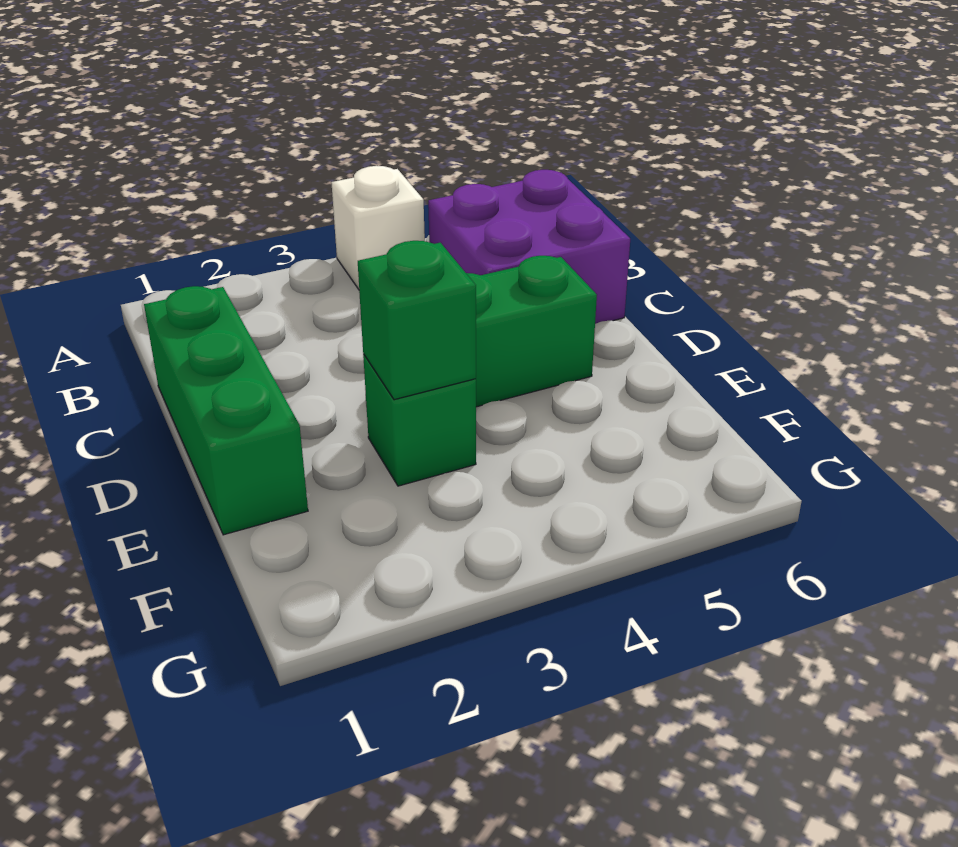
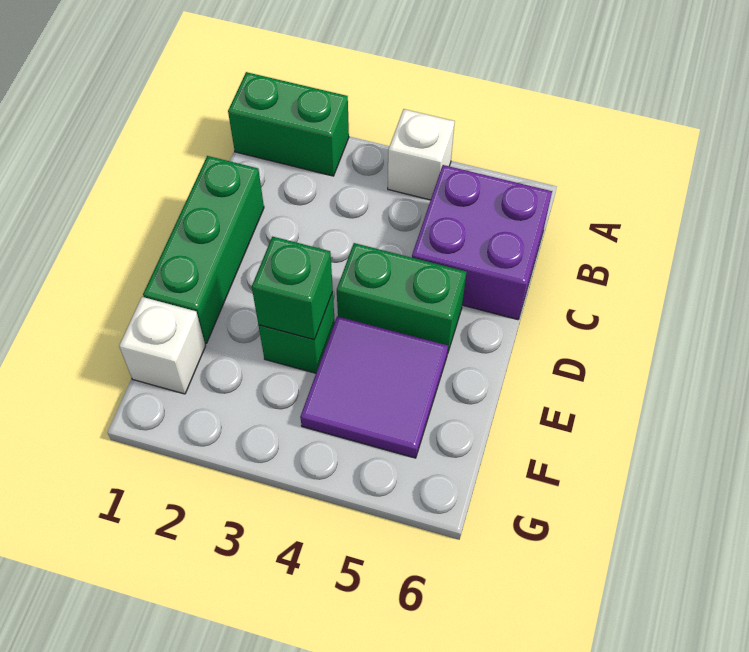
none -> green brick A1:A2 level 1
none -> purple tile E4:F5 level 1
none -> white brick F1 level 1

